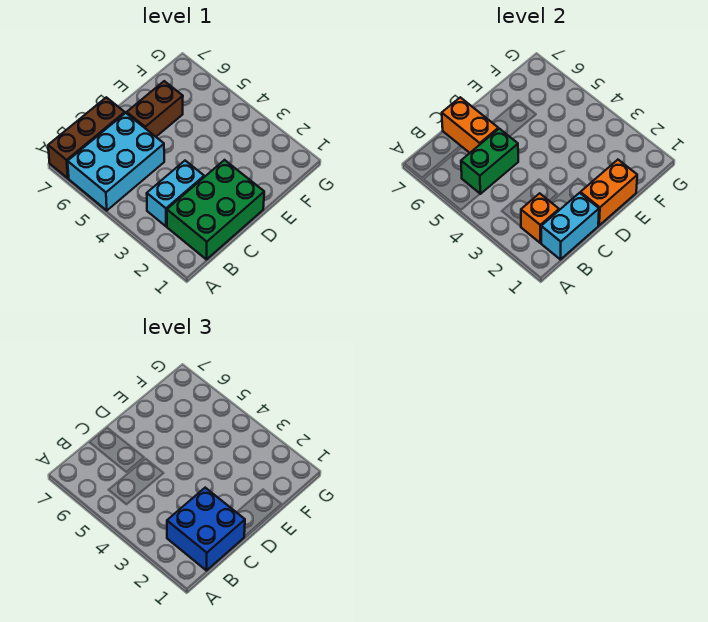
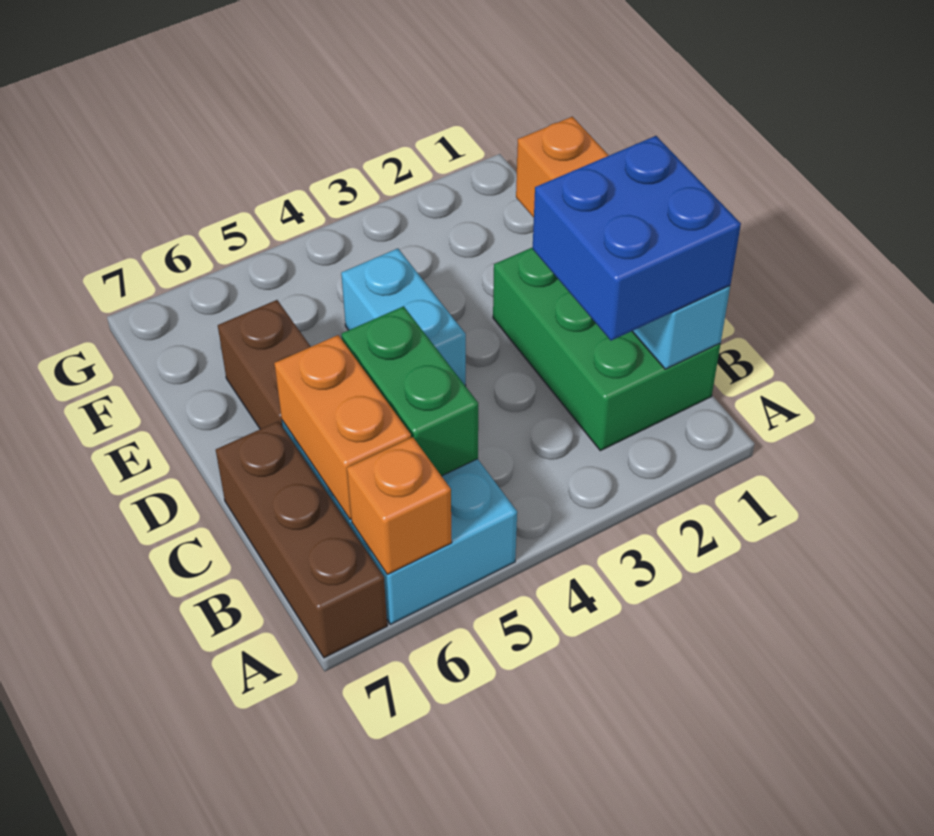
orange brick B2 level 2 -> orange brick A6 level 2
cyan brick B3:C3 level 1 -> cyan brick D4:E4 level 1
orange brick C6:C7 level 2 -> orange brick B6:C6 level 2

